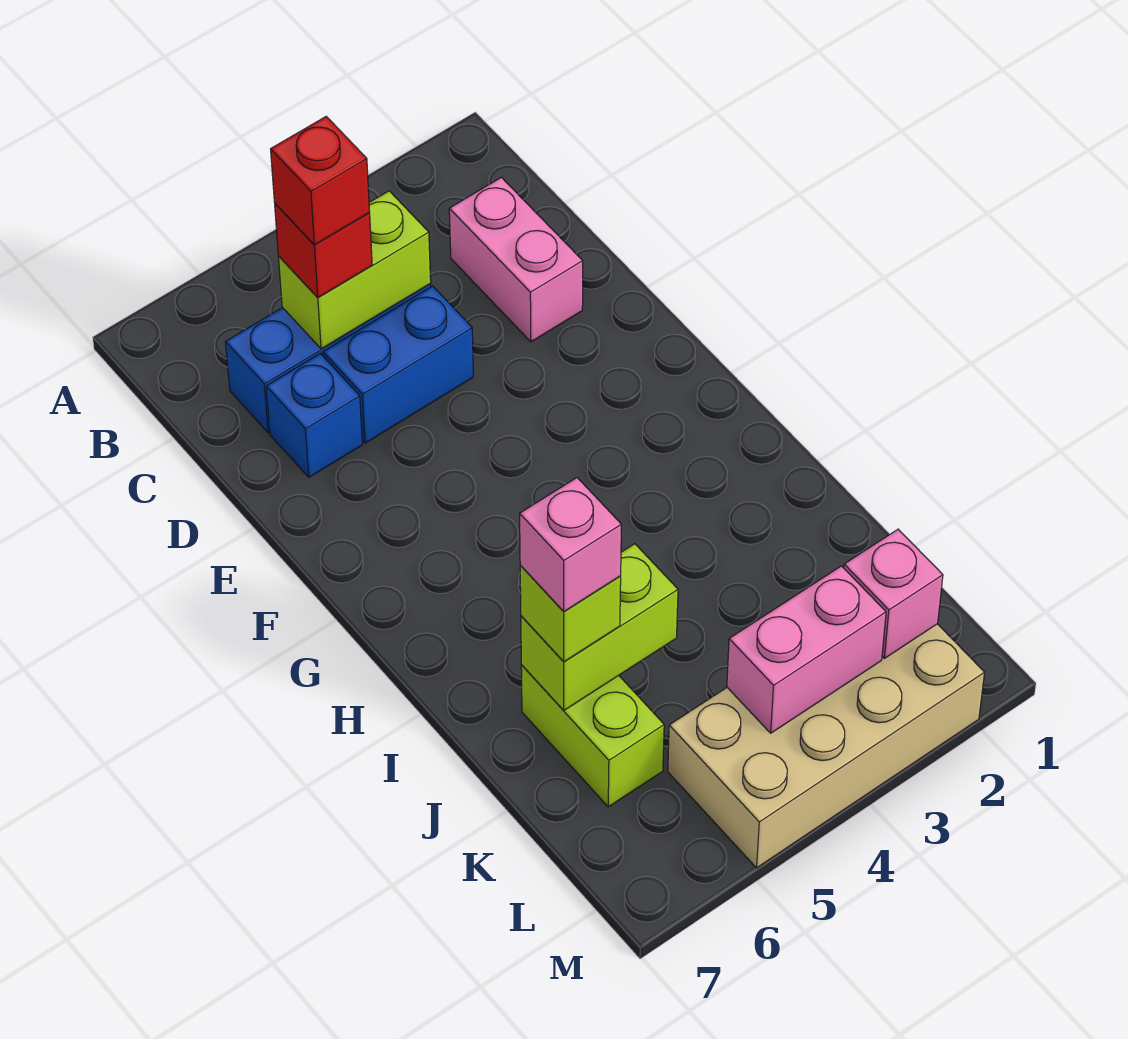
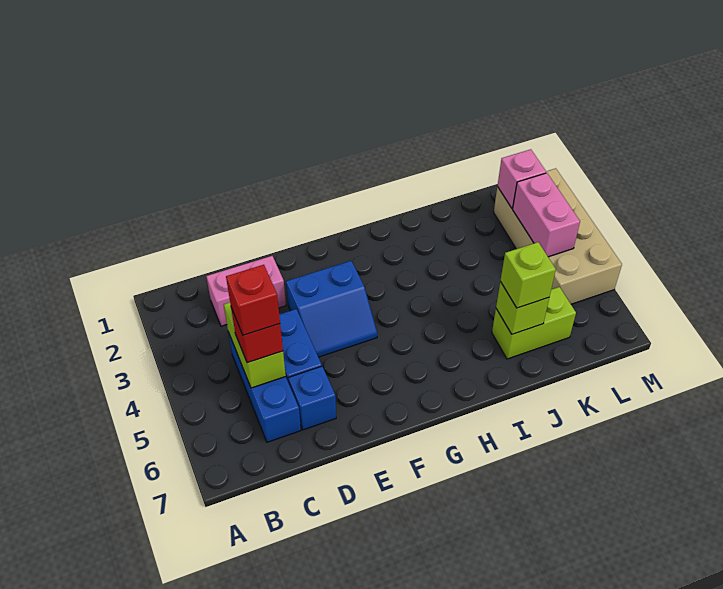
none -> blue slope E3:F4 level 1 top 3
lime brick J5:J6 level 2 -> lime brick J6 level 2
pink brick J6 level 4 -> none

